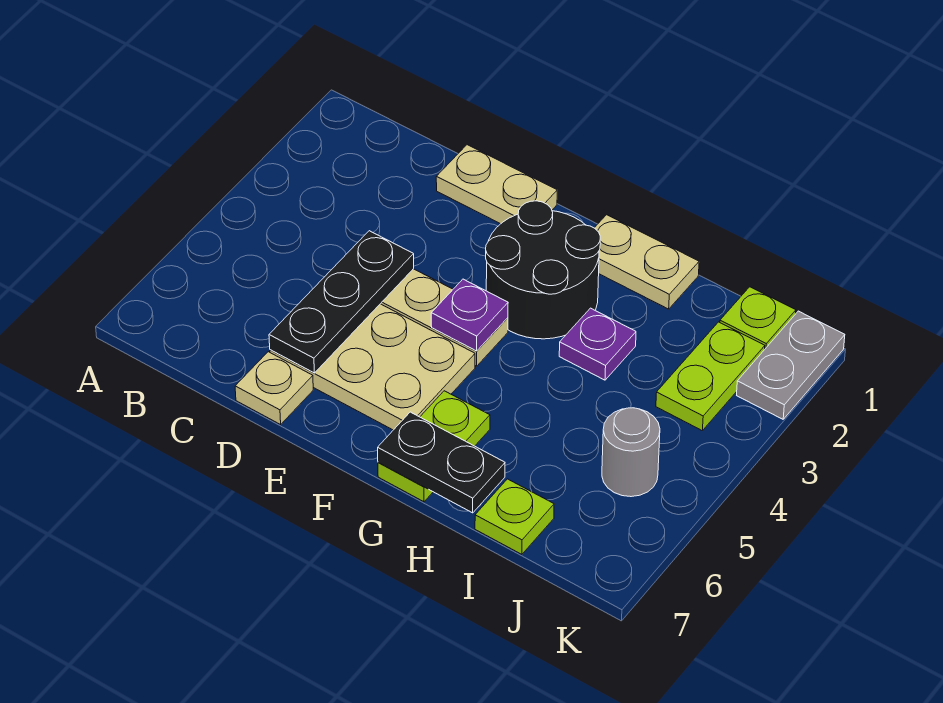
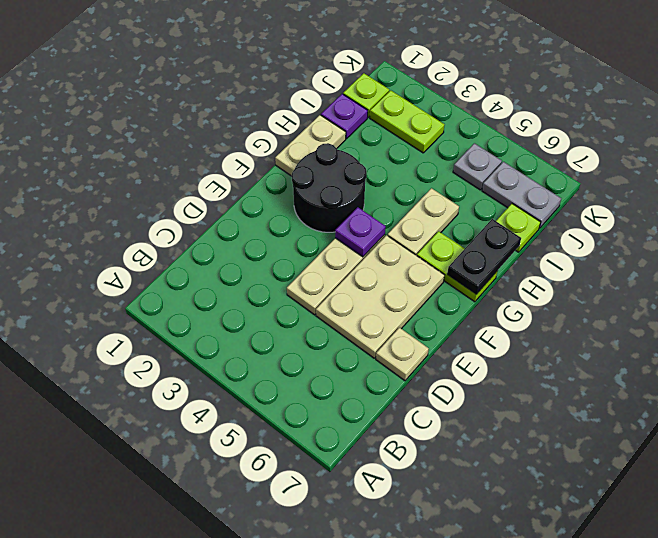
tan plate D1:E1 level 1 -> tan plate G5:H5 level 1
black plate D4:D6 level 2 -> none
purple plate H3 level 1 -> purple plate I1 level 1
grey round brick J5 level 1 -> grey plate J5 level 1
grey plate K1:K2 level 1 -> grey plate J6:J7 level 1

